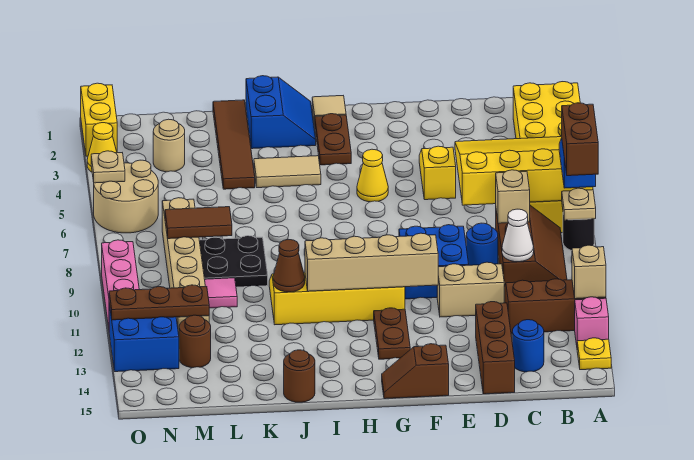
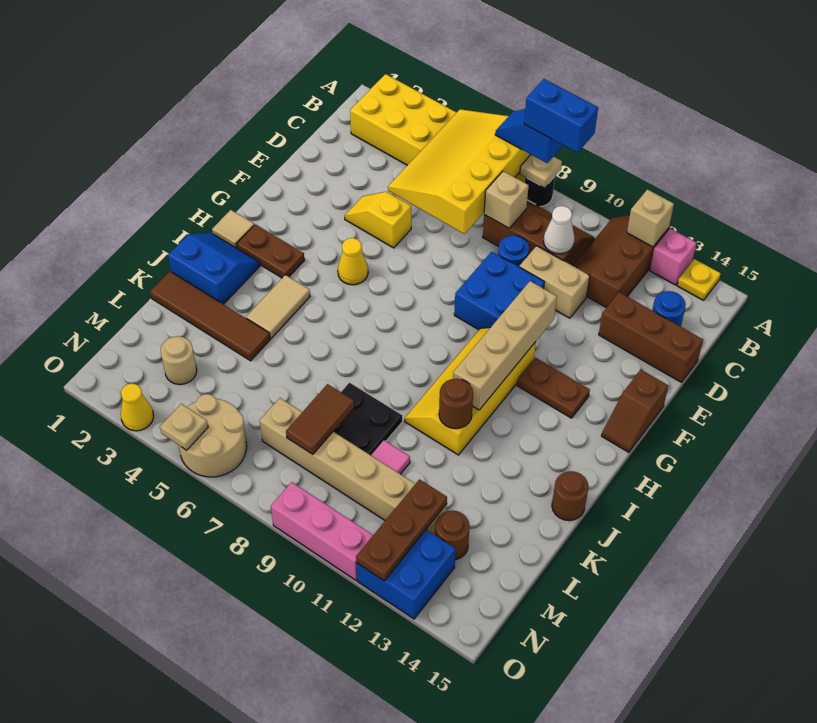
brown brick A8:A9 level 4 -> blue brick A8:A9 level 4
tan brick D11:E11 level 1 -> tan brick D10:D11 level 1
brown cone J11 level 2 -> brown round brick J11 level 2
yellow brick O1:O2 level 1 -> none

